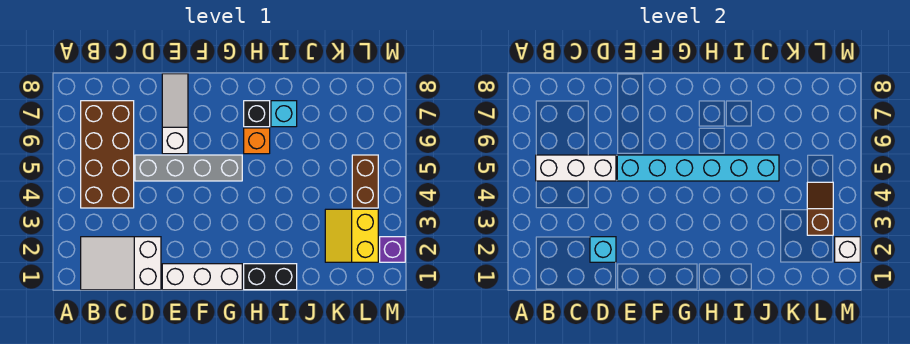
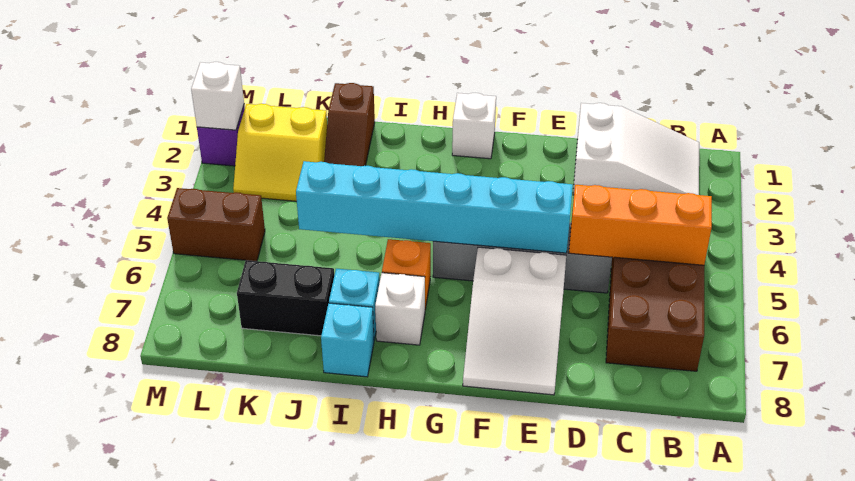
white brick B5:D5 level 2 -> orange brick B5:D5 level 2
cyan brick D2 level 2 -> cyan brick I8 level 1
white brick E1:G1 level 1 -> white brick G1 level 1
white slope E6:E8 level 1 top 6 -> white slope E6:F8 level 1 top 6
black brick H1:I1 level 1 -> black brick J7:K7 level 1
black brick H7 level 1 -> white brick H7 level 1
yellow slope K2:L3 level 1 top L -> yellow slope K2:L3 level 1 top 2
brown slope L3:L4 level 2 top 3 -> brown slope J1:J2 level 1 top 1
brown brick L4:L5 level 1 -> brown brick L5:M5 level 1

